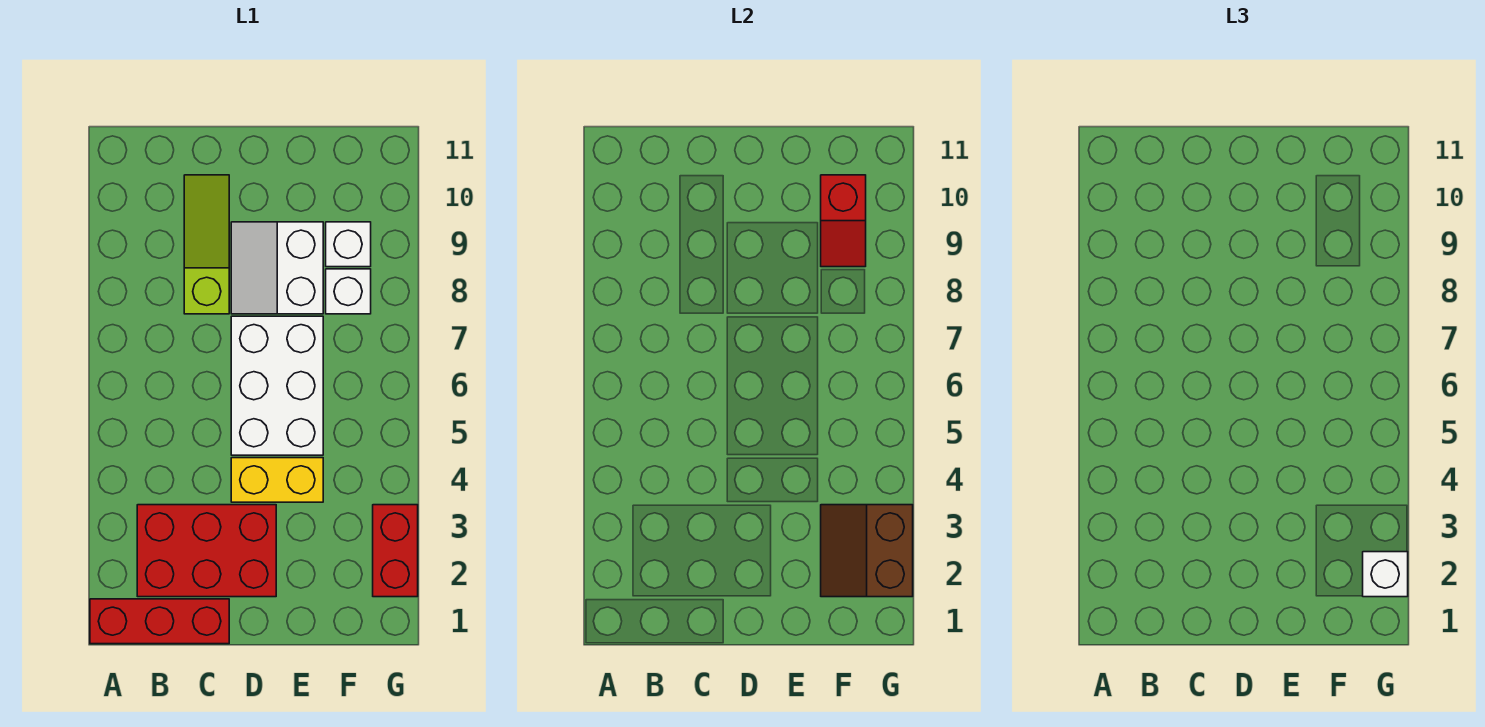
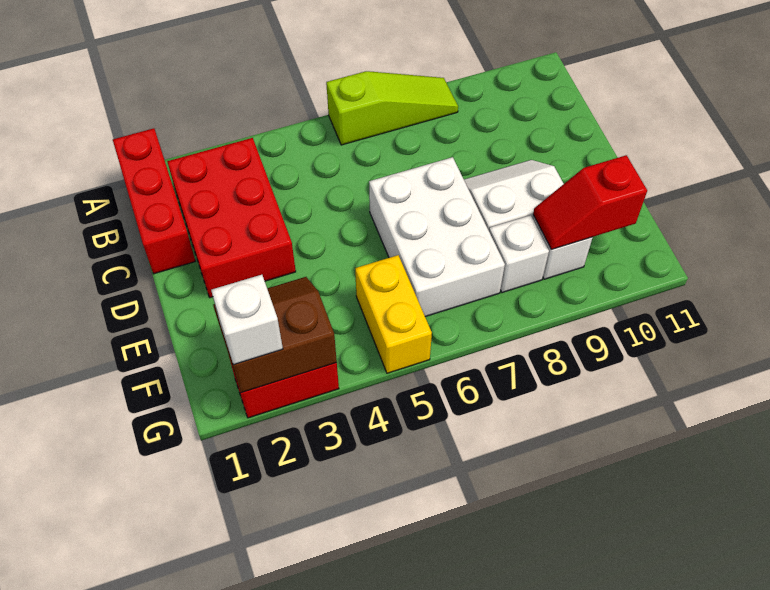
lime slope C8:C10 level 1 top 8 -> lime slope A6:A8 level 1 top 6
yellow brick D4:E4 level 1 -> yellow brick F5:G5 level 1
white brick D5:E7 level 1 -> white brick D6:F7 level 1

